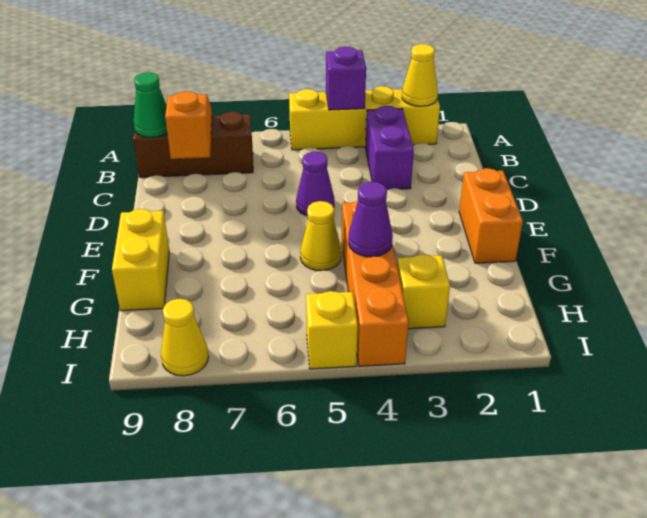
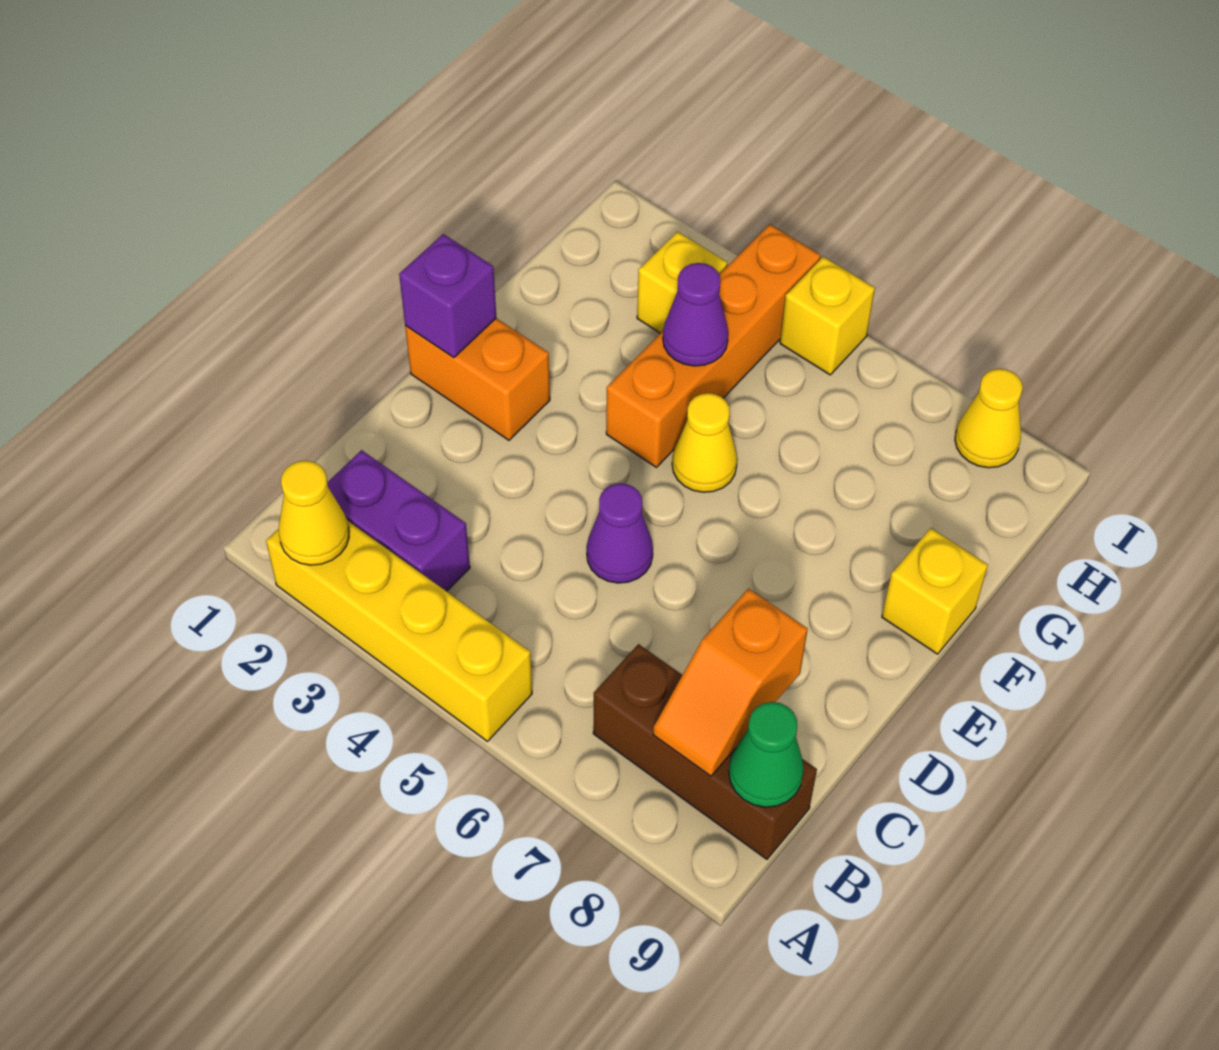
purple brick A4 level 2 -> purple brick E1 level 2
purple brick B3:C3 level 1 -> purple brick B2:B3 level 1
orange brick E1:F1 level 1 -> orange brick E1:E2 level 1
yellow brick F9:G9 level 1 -> yellow brick F9 level 1

